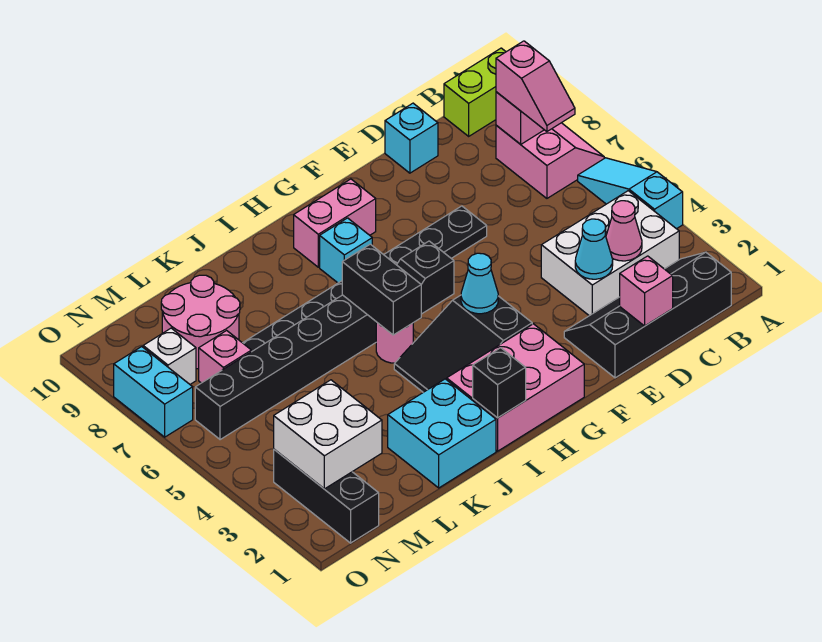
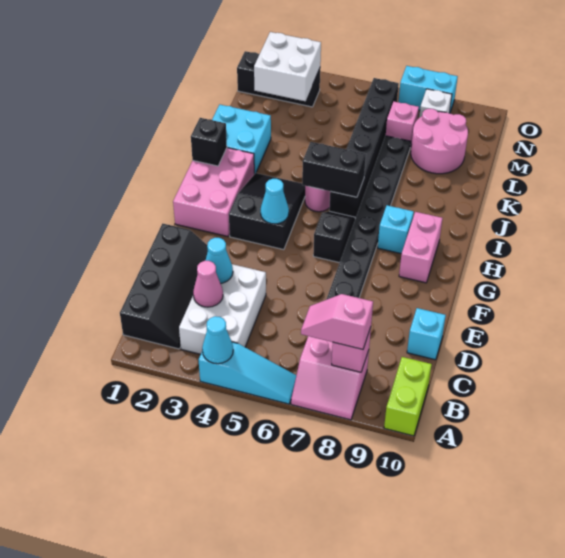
none -> cyan cone A4 level 2
pink brick D1 level 2 -> none

